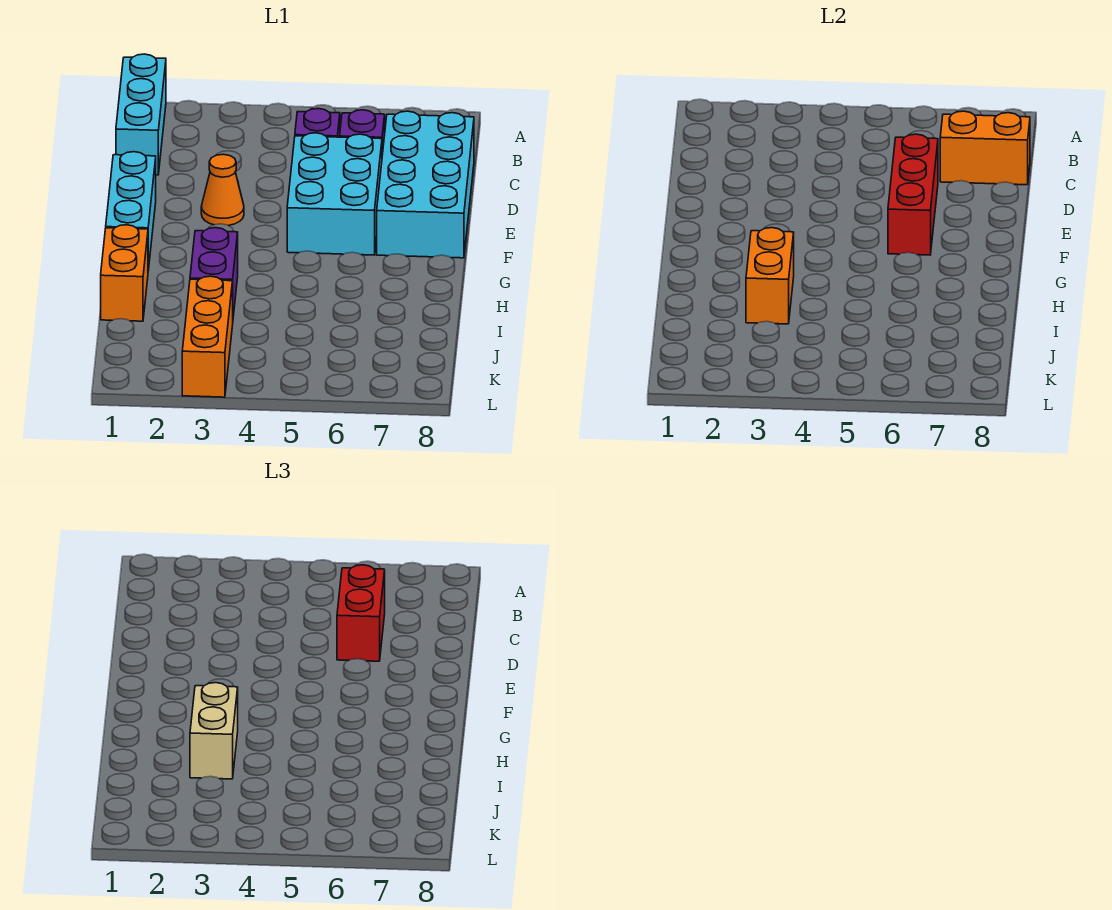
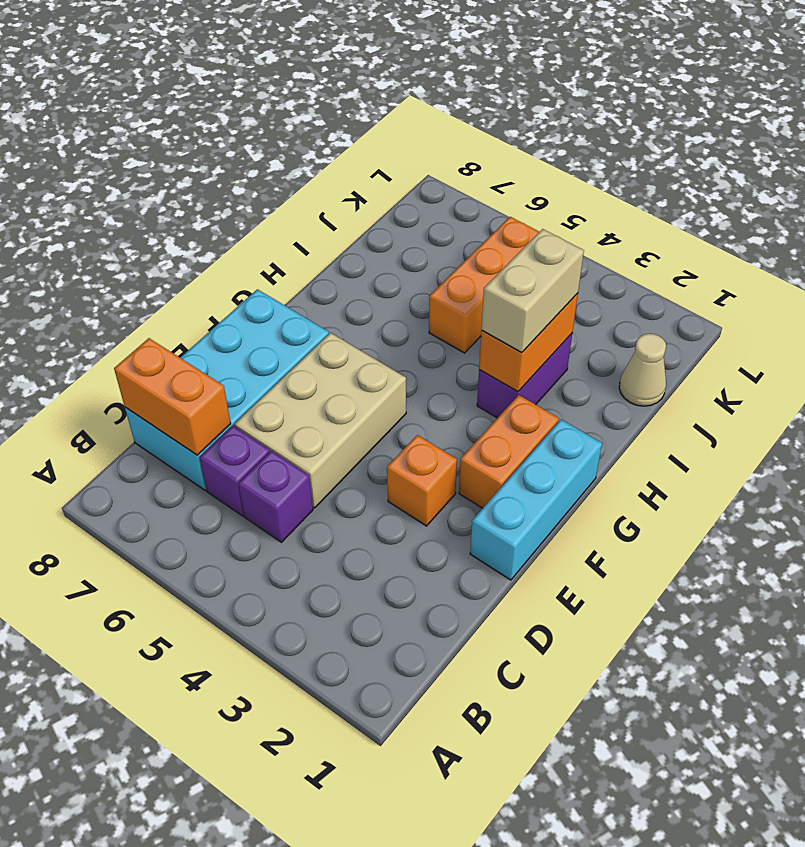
cyan brick A1:C1 level 1 -> none
red brick C6:D6 level 3 -> none
cyan brick D5:F6 level 1 -> tan brick D5:F6 level 1
red brick D6:F6 level 2 -> none
orange cone E3 level 1 -> orange brick E3 level 1
orange brick H1:I1 level 1 -> orange brick F2:G2 level 1
none -> tan cone J1 level 1
orange brick J3:L3 level 1 -> orange brick I5:K5 level 1

